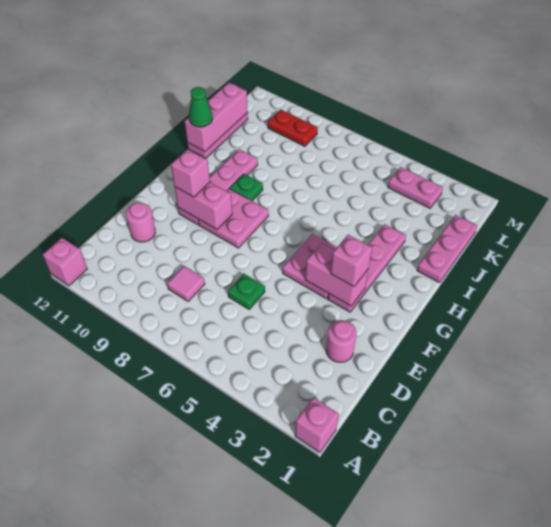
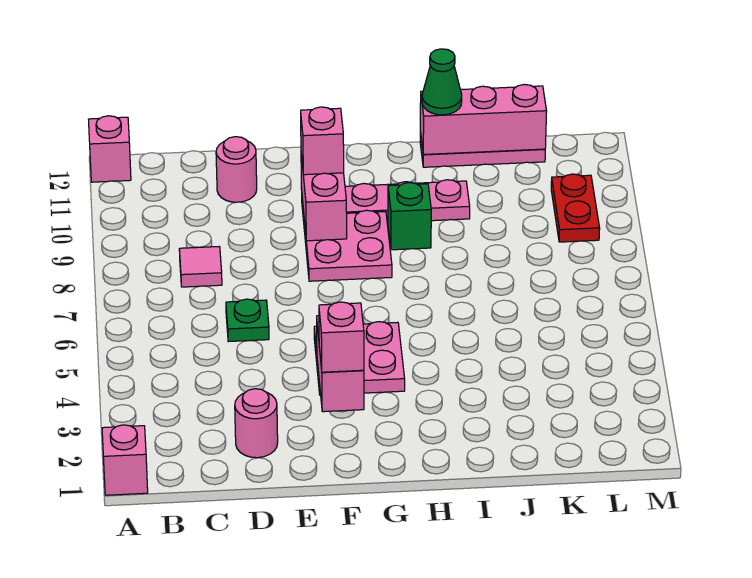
pink plate F3:I3 level 1 -> none
green plate H9 level 1 -> green brick H9 level 1
pink plate I1:K1 level 1 -> none
pink plate L3:L4 level 1 -> none

